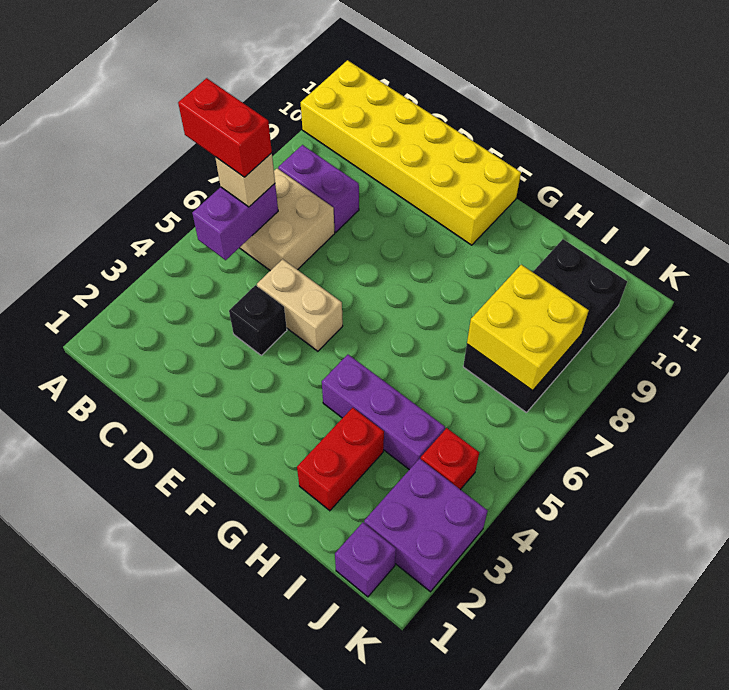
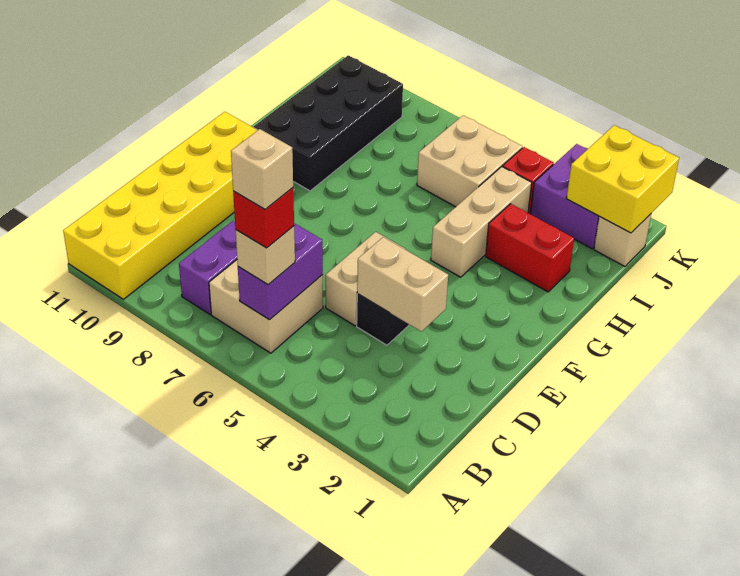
red brick A6:B6 level 4 -> red brick B6 level 4
purple brick B5:B6 level 2 -> purple brick B6:C6 level 2
none -> tan brick B6 level 5
none -> tan brick D3:D4 level 2
purple brick G4:I4 level 1 -> tan brick G4:I4 level 1
none -> tan brick I5:J6 level 1
black brick I7:J10 level 1 -> black brick G9:J10 level 1
yellow brick I7:J8 level 2 -> yellow brick J1:K2 level 2
purple brick J1 level 1 -> tan brick J1 level 1

